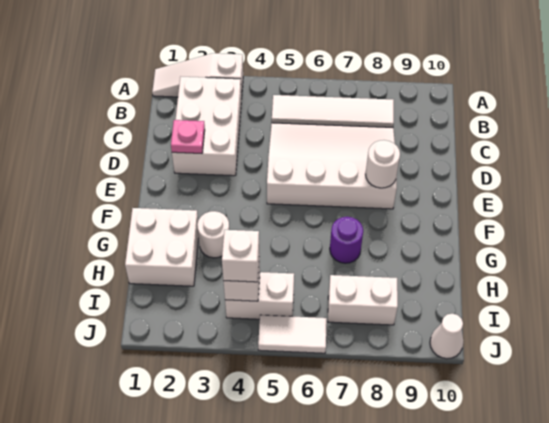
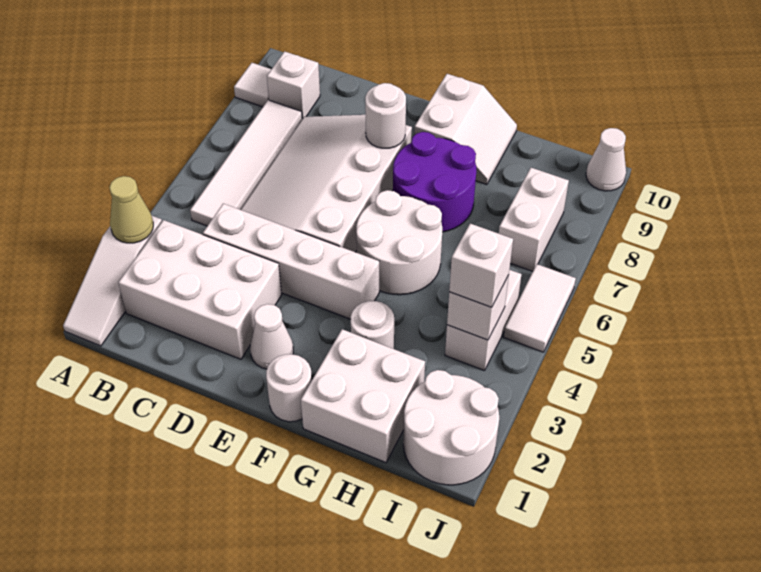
none -> tan cone A3 level 2
none -> white tile A9 level 1
none -> white brick B9 level 1
none -> white brick C4:F4 level 1
pink plate D2 level 2 -> none
none -> white cone E2 level 1
none -> white round brick F1 level 1
none -> white round brick F5:G6 level 1
none -> white slope F9:G10 level 1 top F
purple round brick G7 level 1 -> purple round brick F7:G8 level 1
none -> white round brick I1:J2 level 1

